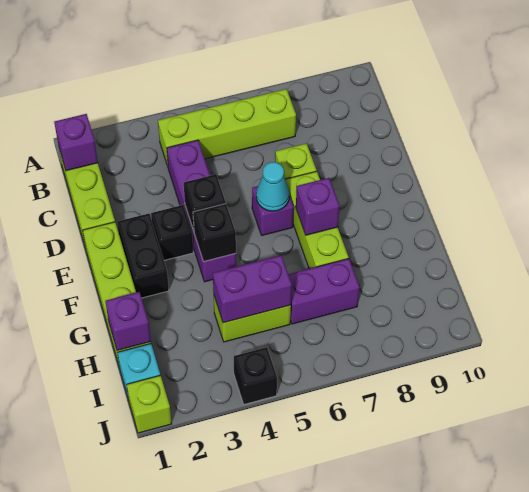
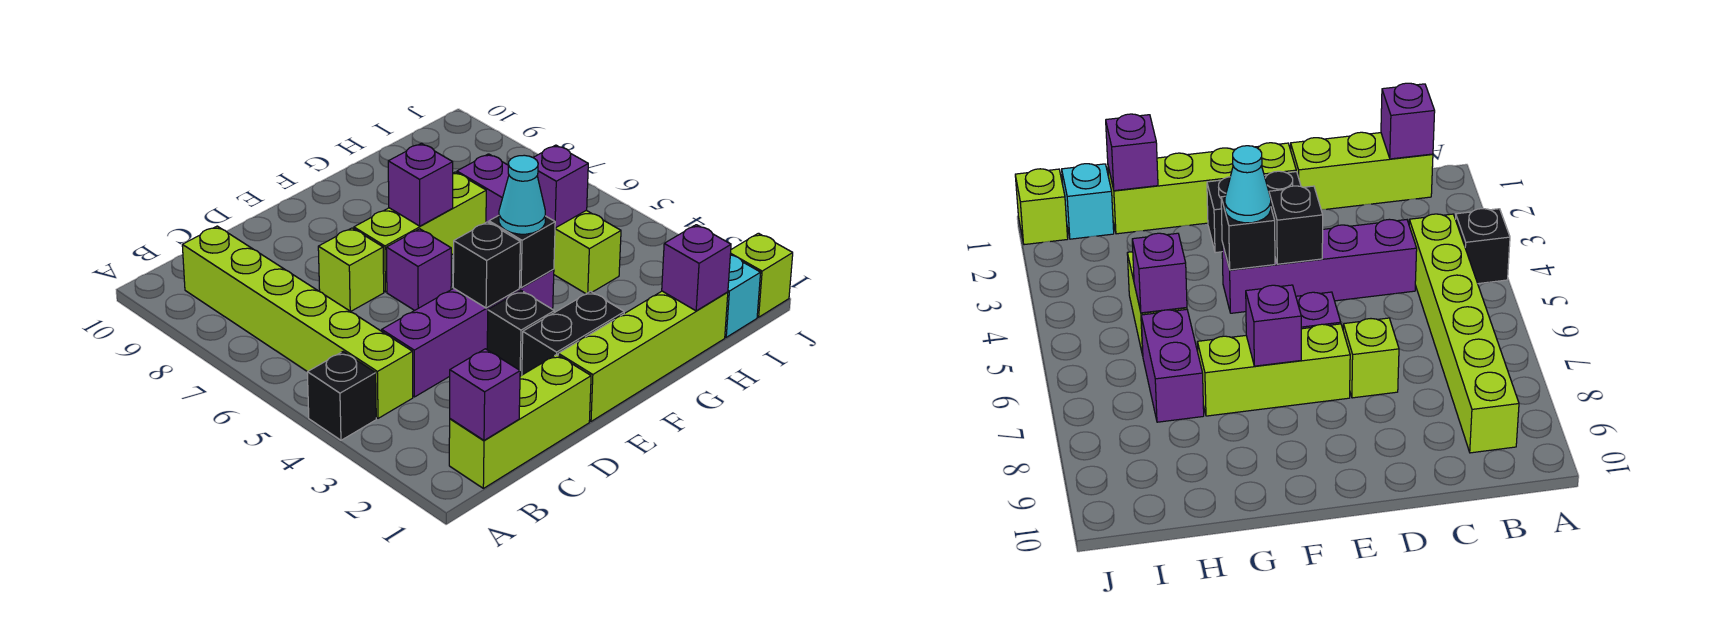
lime brick B4:B7 level 1 -> lime brick B4:B9 level 1
cyan cone E6 level 2 -> cyan cone F4 level 3
purple brick H4:H5 level 2 -> purple brick H5 level 2
black brick J4 level 1 -> black brick A4 level 1

